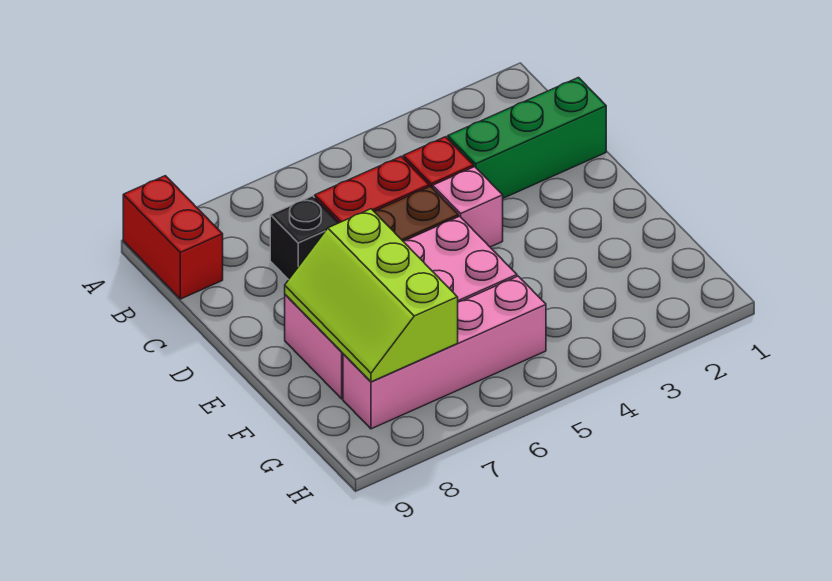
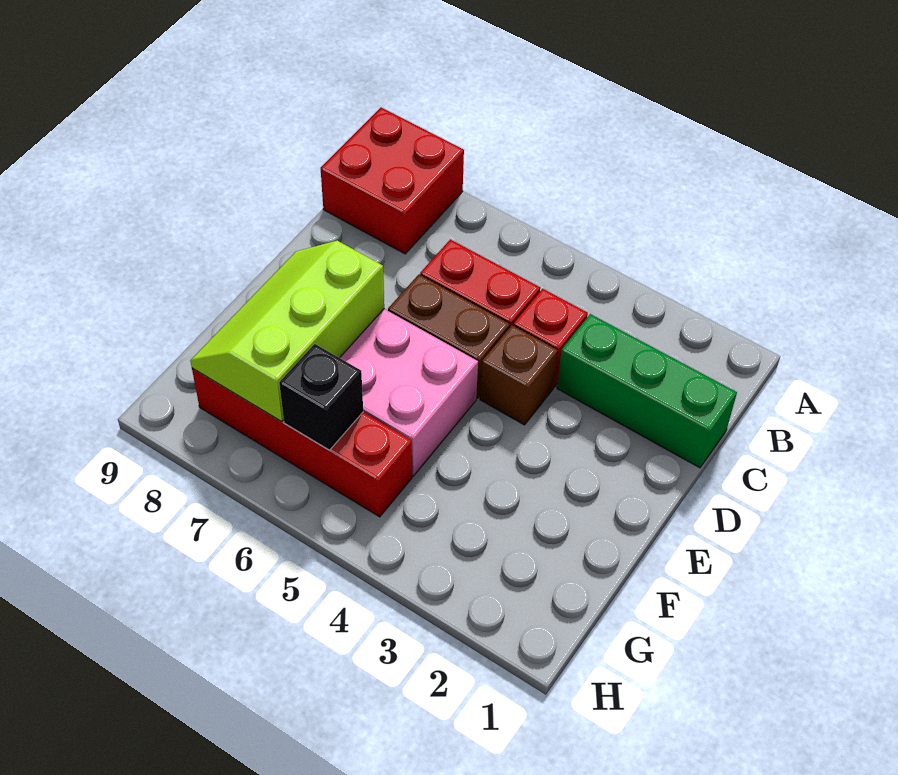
red brick A9:B9 level 1 -> red brick A8:B9 level 1
black brick C7 level 1 -> black brick G6 level 2
pink brick D4 level 1 -> brown brick D4 level 1
pink brick G5:G8 level 1 -> red brick G5:G8 level 1

